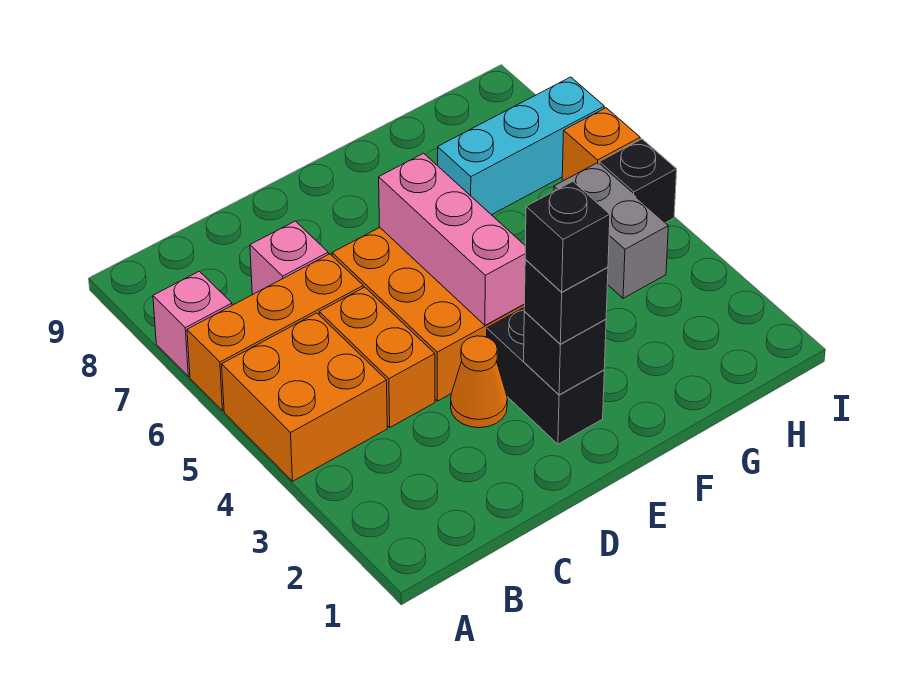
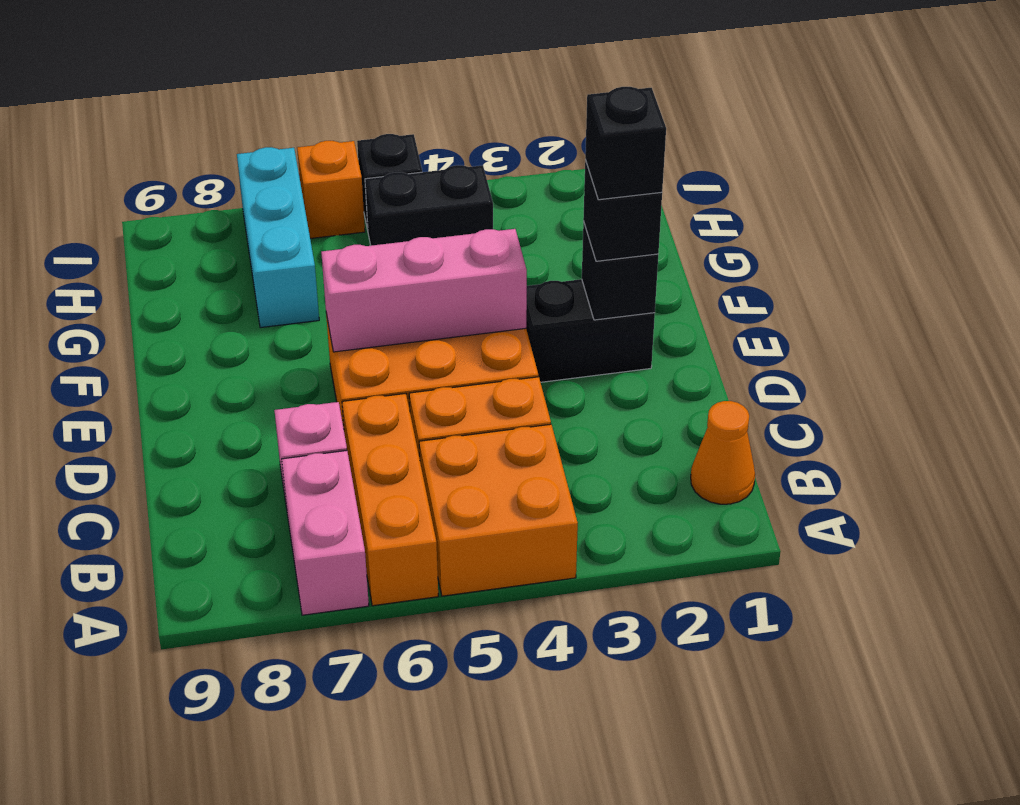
pink brick A7 level 1 -> pink brick A7:B7 level 1
orange cone D3 level 1 -> orange cone B1 level 1
grey brick H4:H5 level 1 -> black brick H4:H5 level 1

